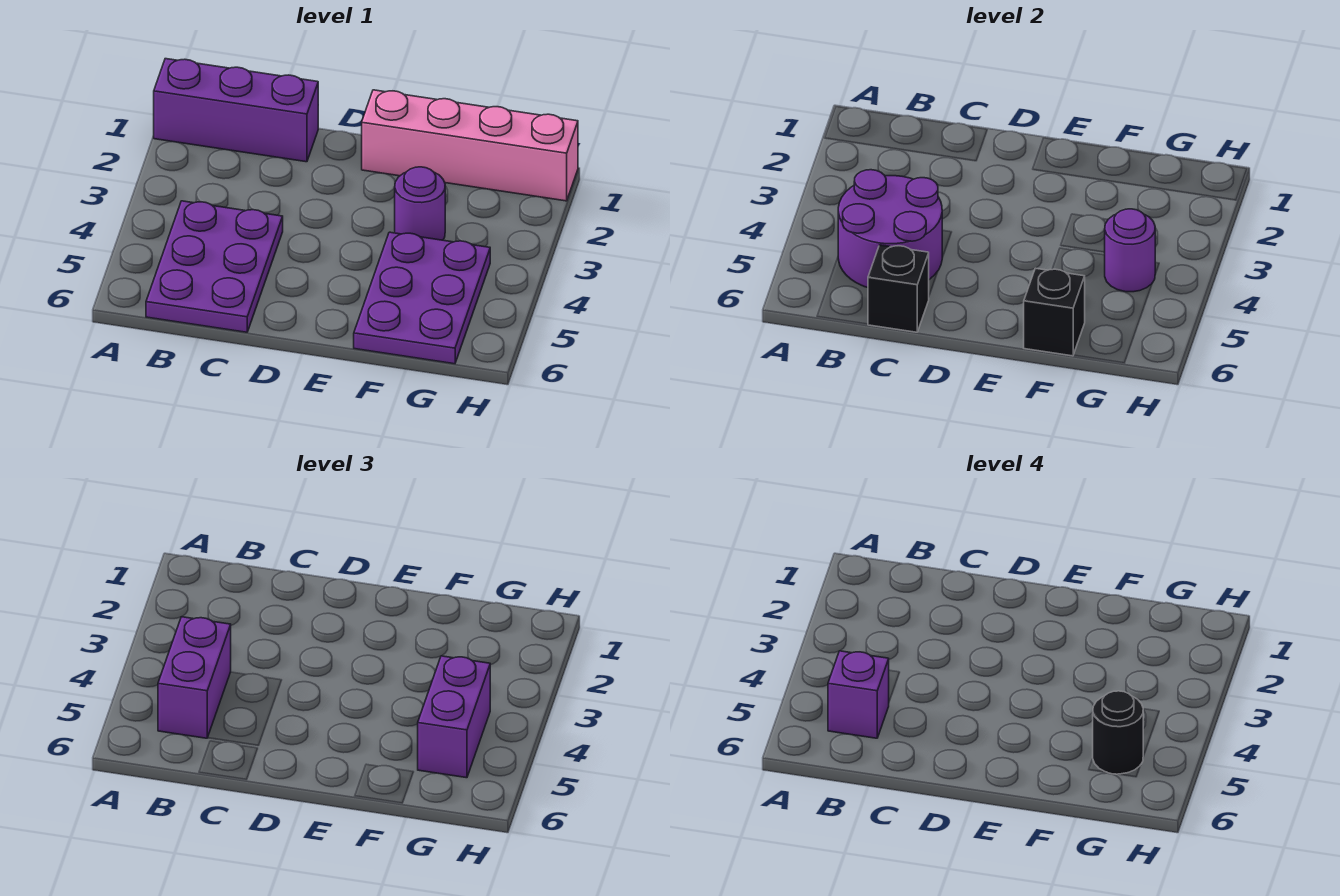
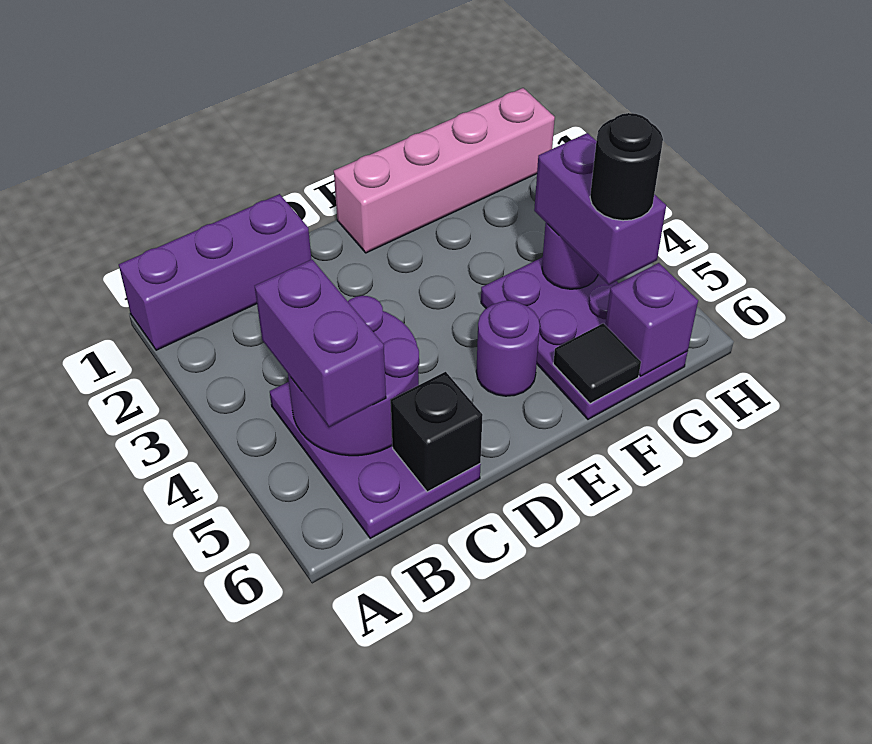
purple brick B5 level 4 -> purple brick G6 level 2
purple round brick F3 level 1 -> purple round brick E5 level 1
black brick F6 level 2 -> black tile F6 level 2

